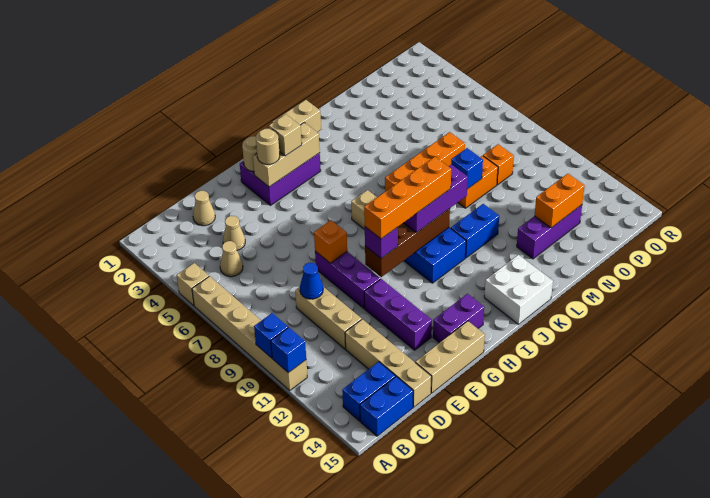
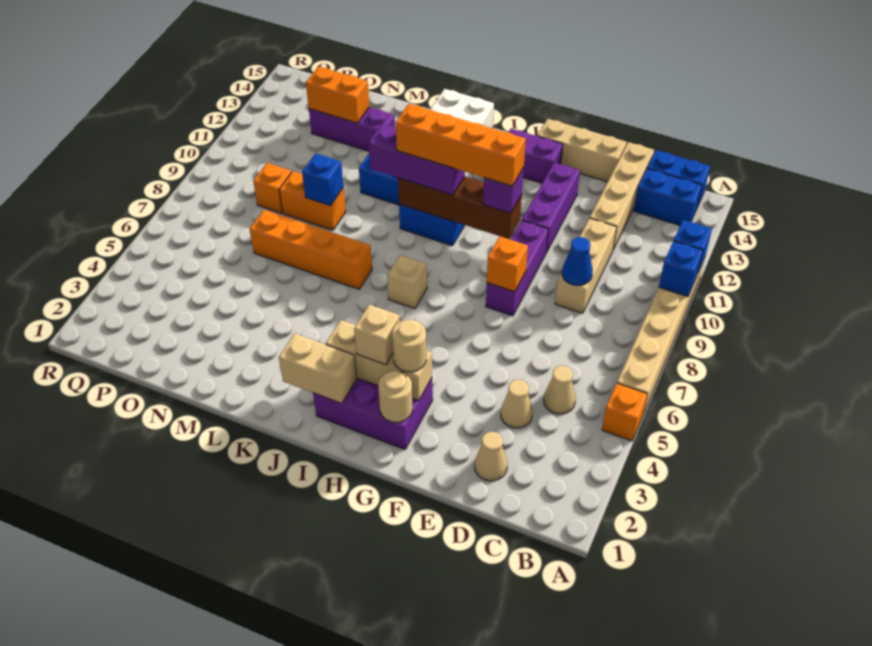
tan brick A5 level 1 -> orange brick A5 level 1

